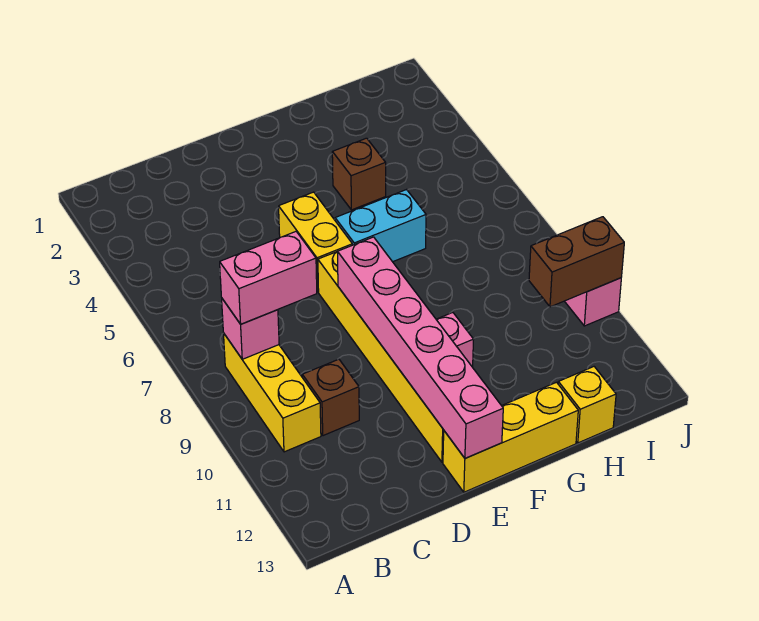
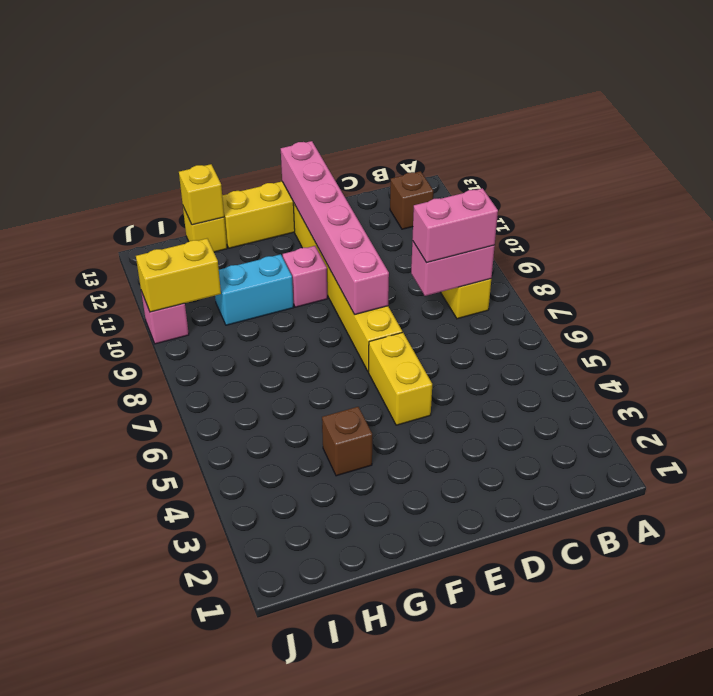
pink brick B8 level 2 -> pink brick B8:C8 level 2
brown brick C10 level 1 -> brown brick B12 level 1
cyan brick F6:G6 level 1 -> cyan brick G10:H10 level 1
none -> yellow brick H13 level 2
brown brick I10:J10 level 2 -> yellow brick I10:J10 level 2

